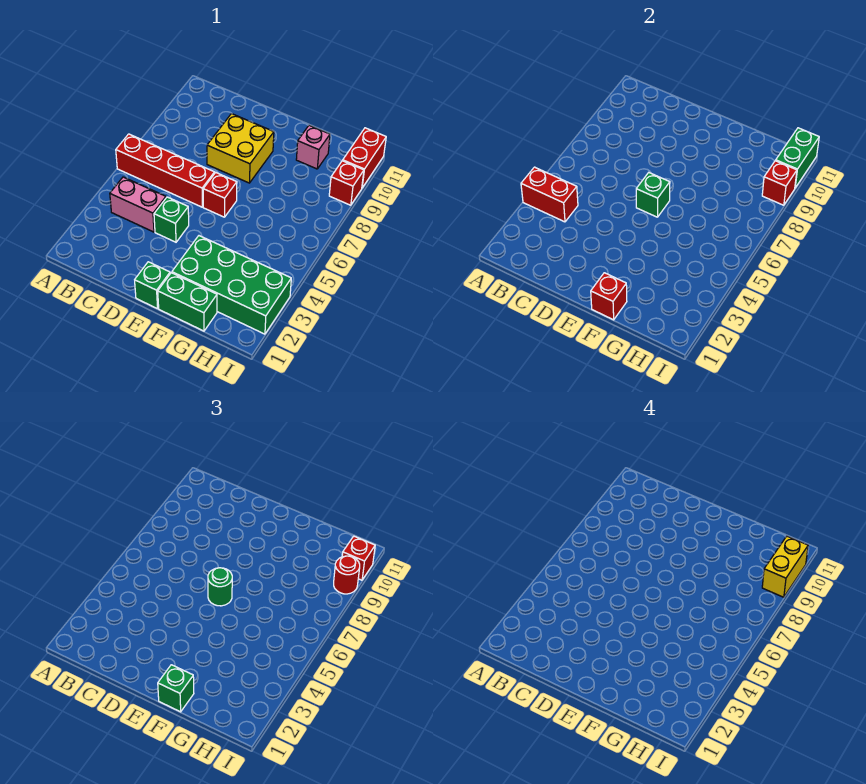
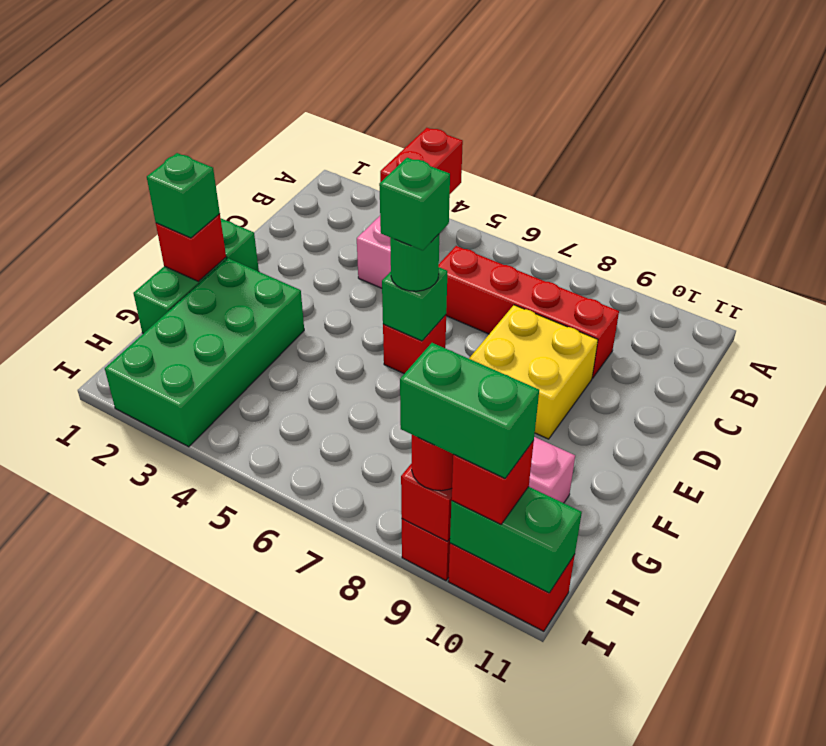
red brick A6:D6 level 1 -> red brick C6:C9 level 1
green brick D4 level 1 -> green brick E6 level 4
yellow brick I9:I10 level 4 -> green brick I9:I10 level 4

